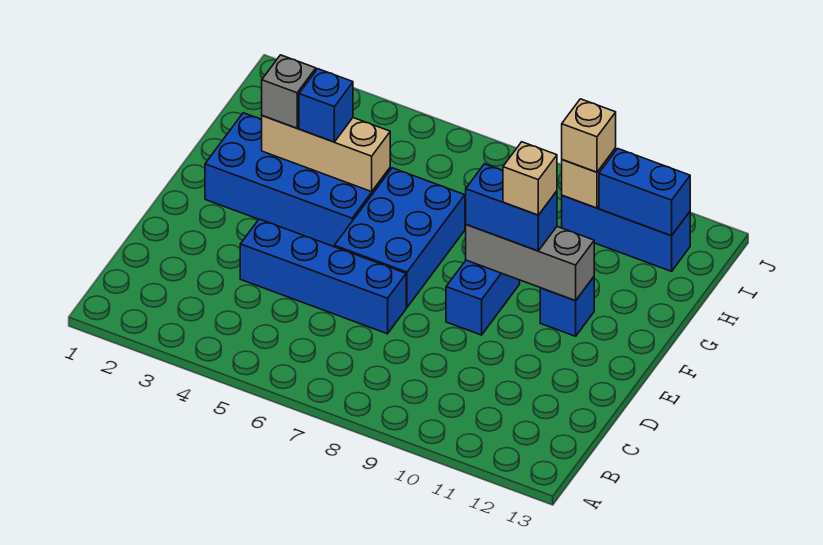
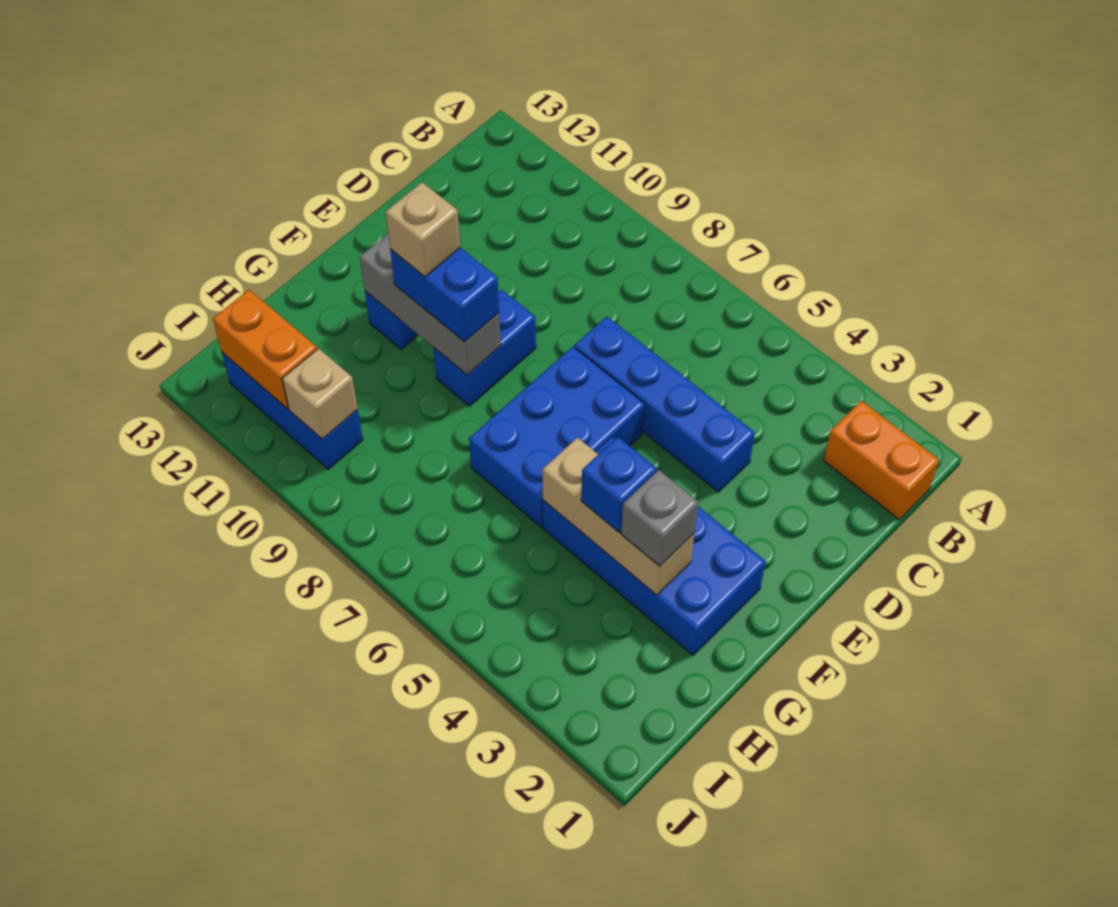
none -> orange brick B1:B2 level 1
tan brick I10 level 3 -> none
blue brick I11:I12 level 2 -> orange brick I11:I12 level 2

